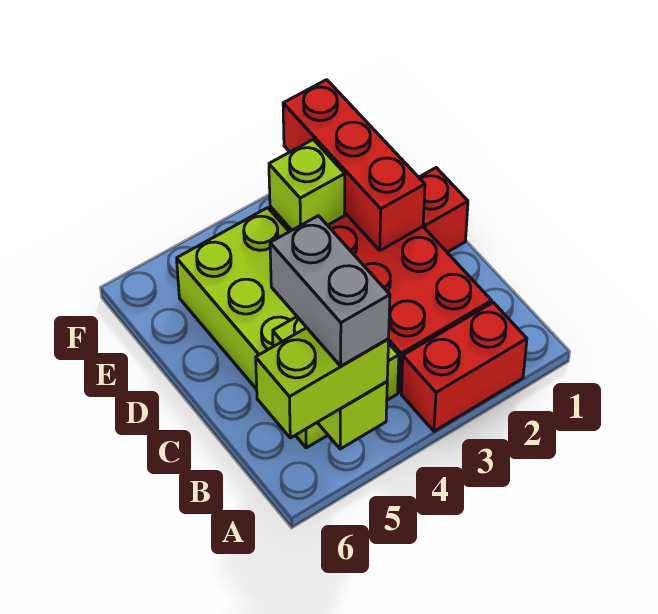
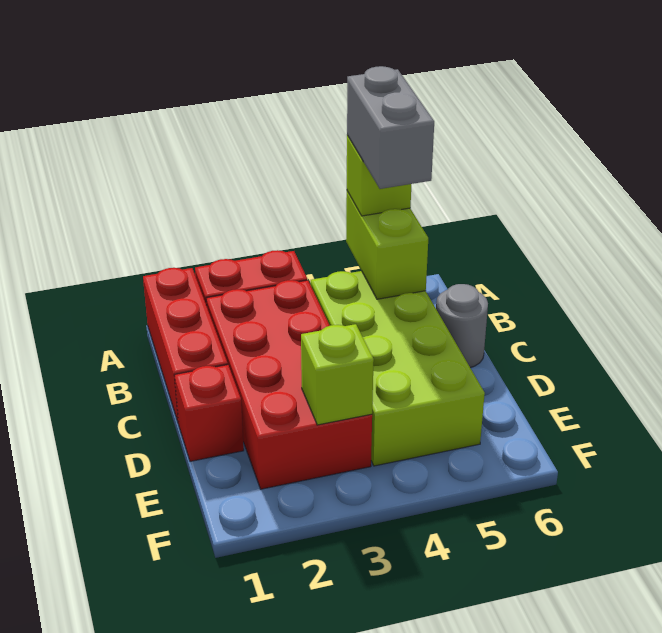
lime brick A5:A6 level 3 -> lime brick A5 level 3
none -> grey round brick C6 level 1
red brick D2:F2 level 2 -> red brick A1:C1 level 1

